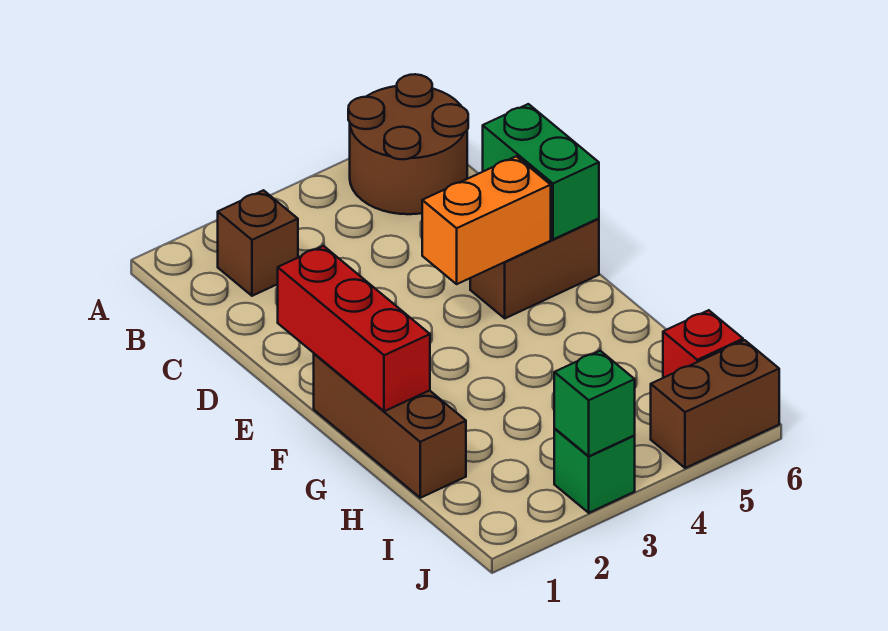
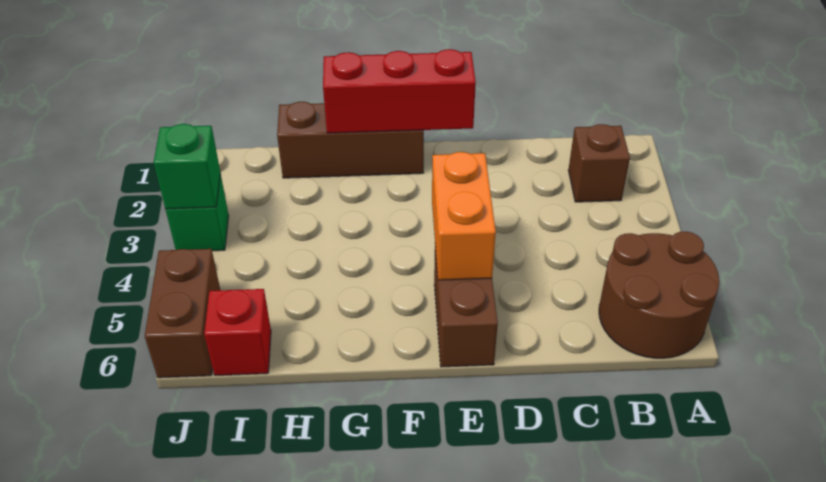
green brick D6:E6 level 2 -> none

